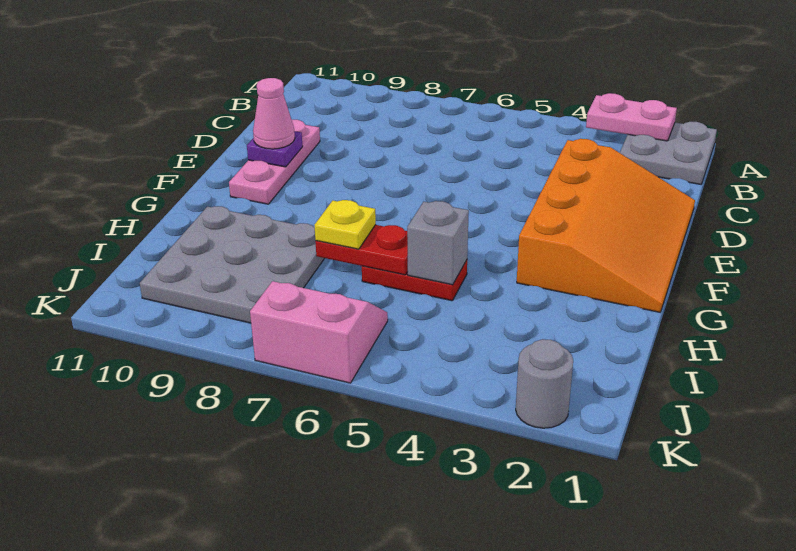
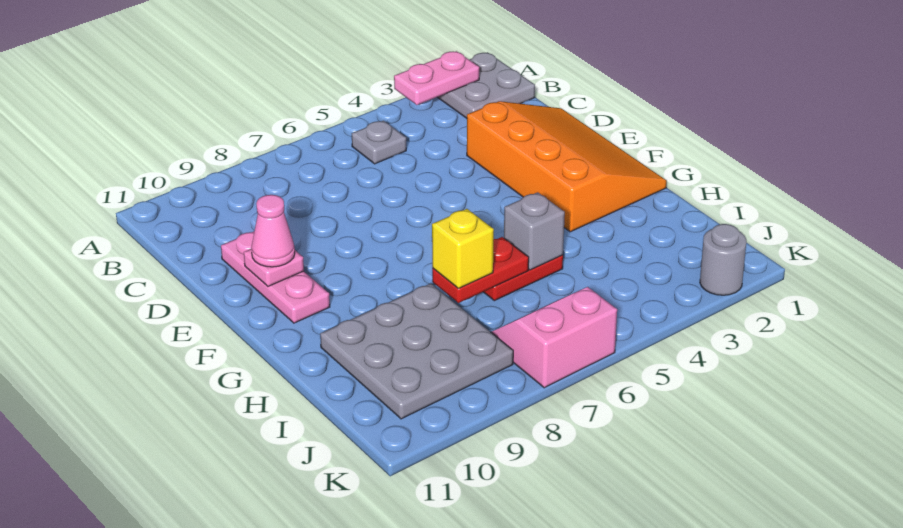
none -> grey plate B5 level 1
purple plate E10 level 2 -> pink plate E10 level 2
yellow plate H7 level 3 -> yellow brick H7 level 3

